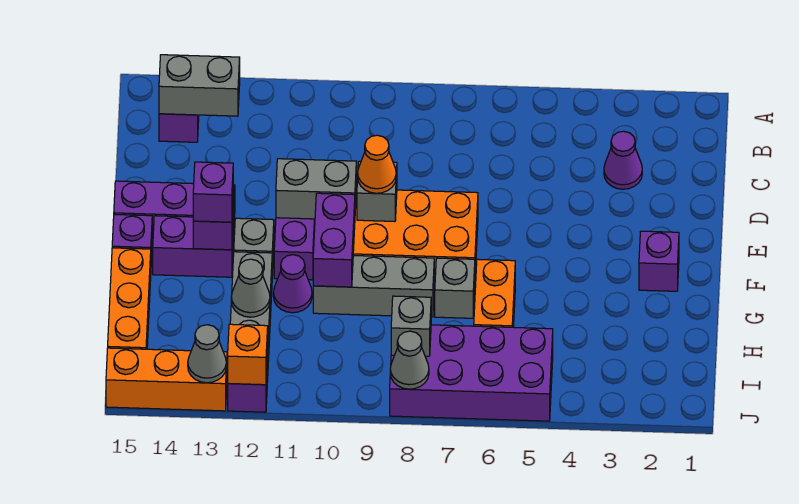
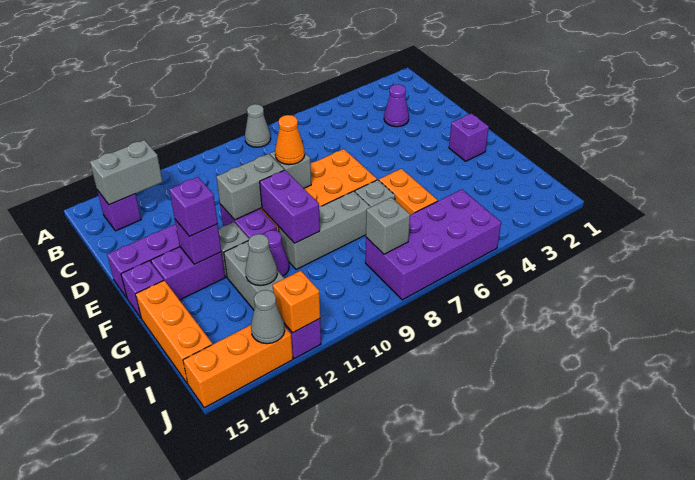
grey cone J8 level 2 -> grey cone A8 level 1

